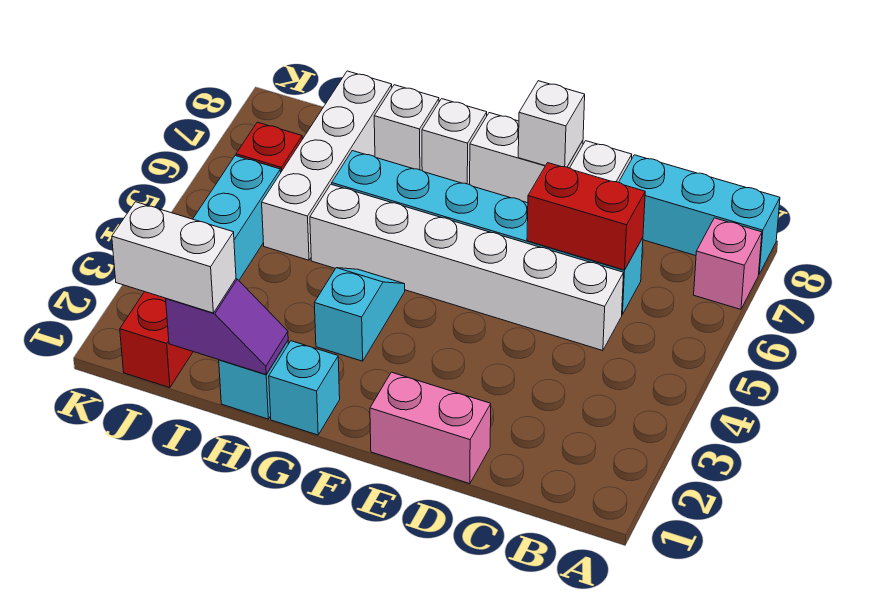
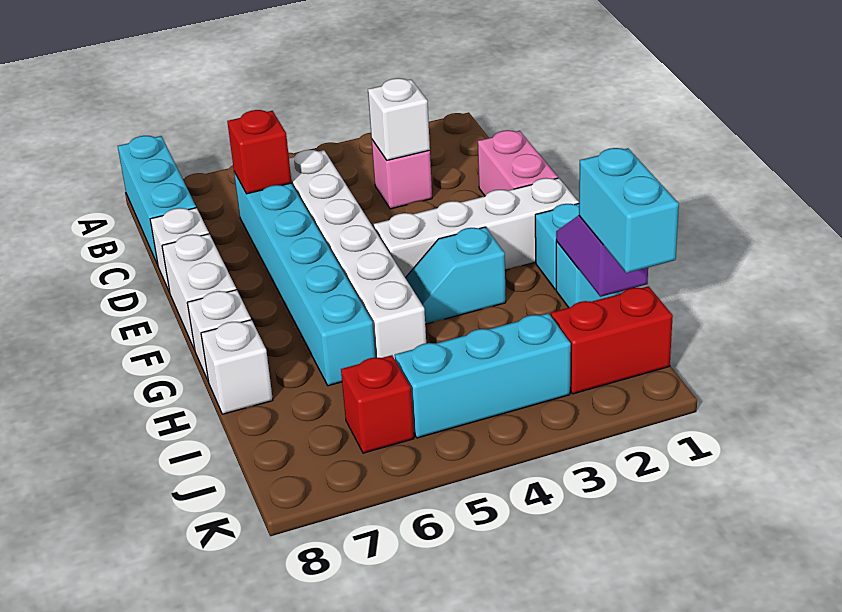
pink brick A7 level 1 -> pink brick C3 level 1
red brick C6:D6 level 2 -> red brick C6 level 2
white brick E8 level 2 -> white brick C3 level 2
white brick I1:J1 level 3 -> cyan brick I1:J1 level 3
white brick I5:I8 level 1 -> white brick F1:F4 level 1

